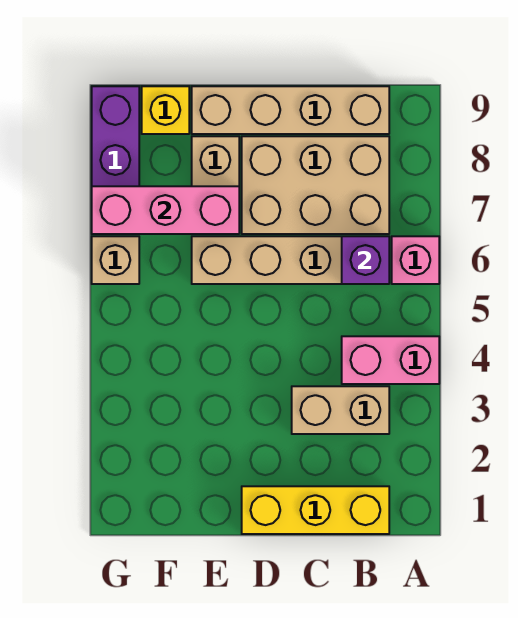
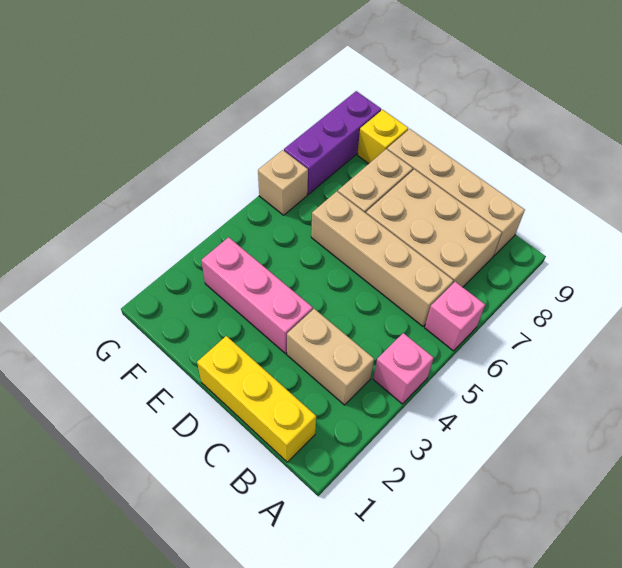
pink brick A4:B4 level 1 -> pink brick A4 level 1
purple brick B6 level 2 -> none
pink brick E7:G7 level 2 -> pink brick D3:F3 level 1

